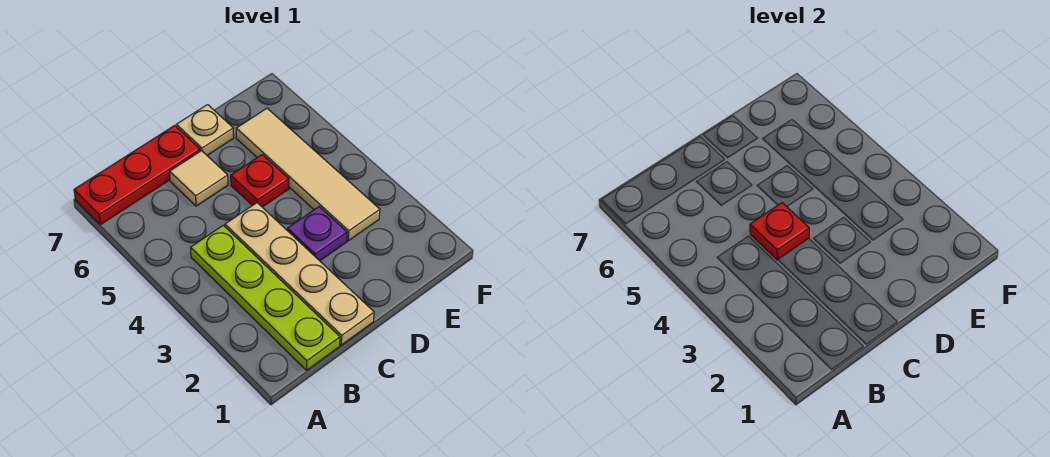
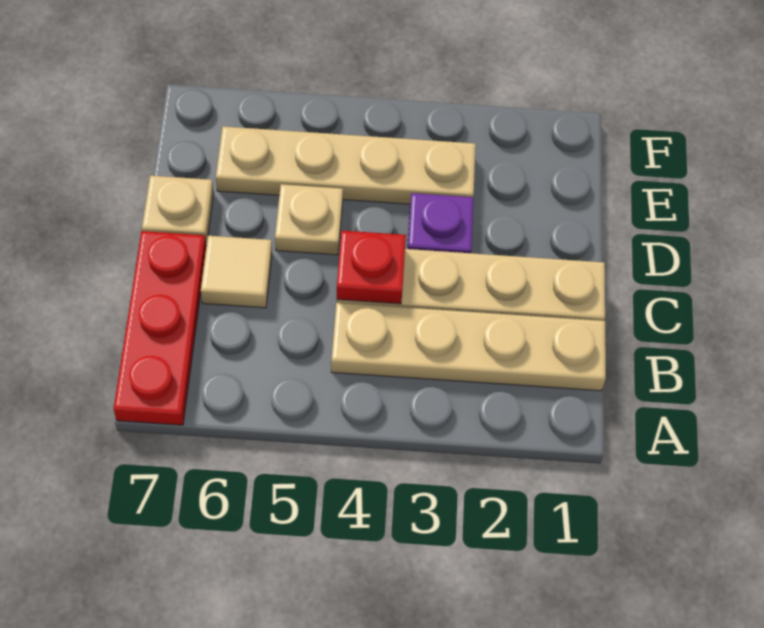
lime plate B1:B4 level 1 -> tan plate B1:B4 level 1
red plate D5 level 1 -> tan plate D5 level 1
tan tile E3:E6 level 1 -> tan plate E3:E6 level 1

